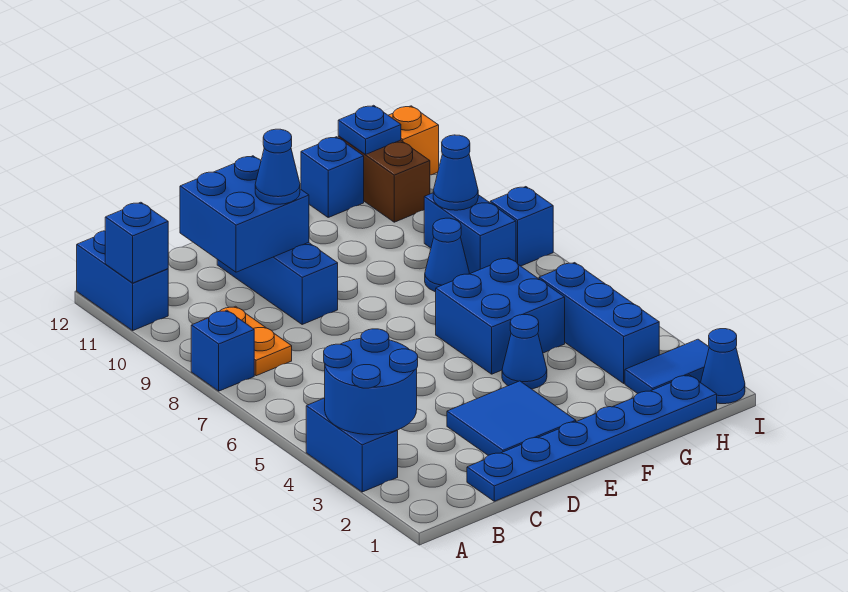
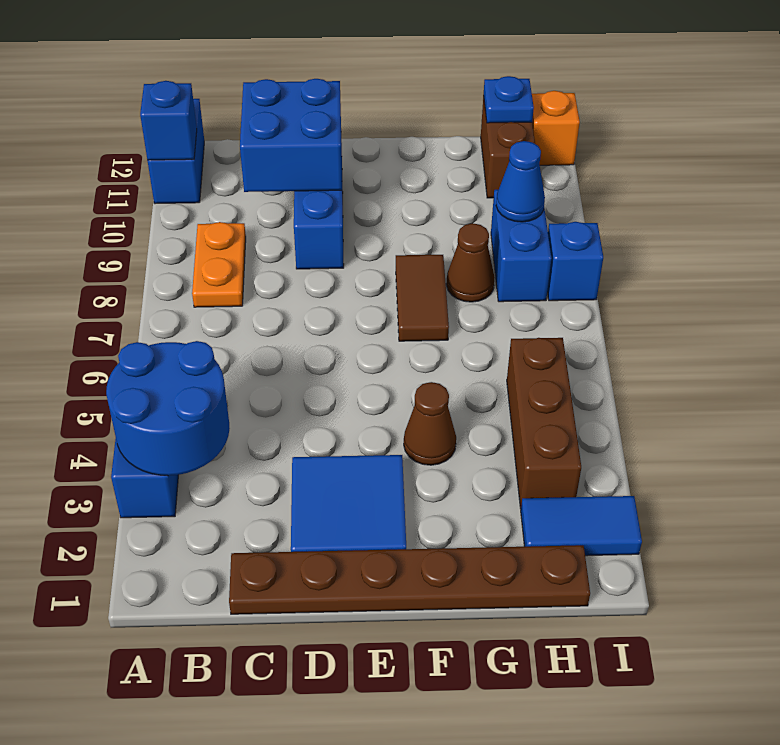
blue brick A8 level 1 -> none
blue plate C1:H1 level 1 -> brown plate C1:H1 level 1
blue cone D10 level 3 -> none
blue cone F4 level 1 -> brown cone F4 level 1
blue brick F5:G6 level 1 -> none
none -> brown tile F7:F8 level 1
blue cone G8 level 1 -> brown cone G8 level 1
blue brick G12 level 1 -> none
blue brick H3:H5 level 1 -> brown brick H3:H5 level 1
blue cone I1 level 1 -> none

